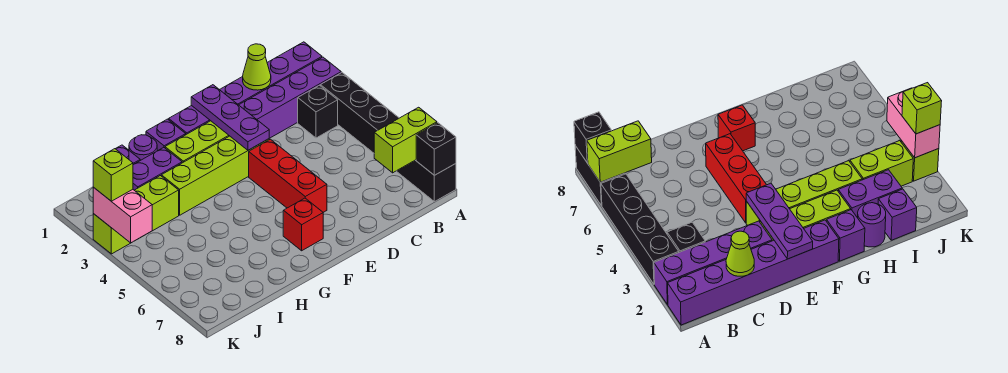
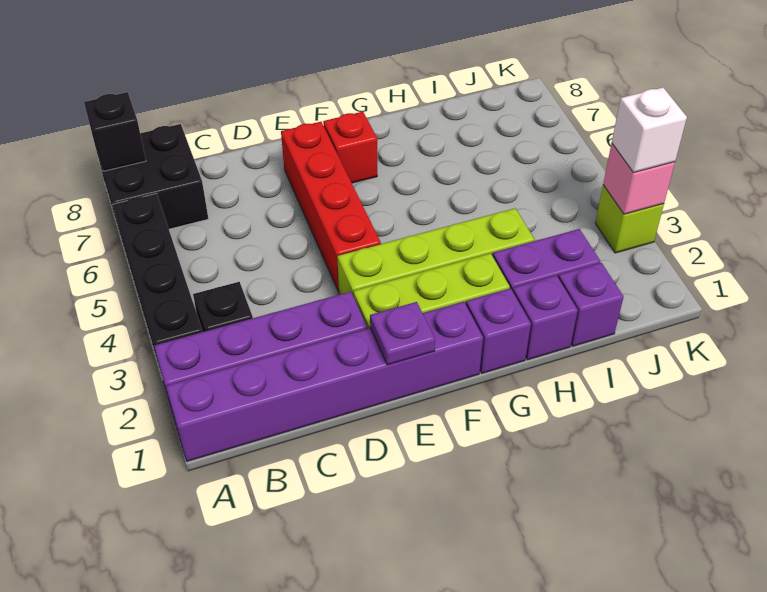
black brick A7:A8 level 1 -> black brick A7:B8 level 1
lime brick A7:B7 level 2 -> none
lime cone C1 level 2 -> none
purple plate E1:E3 level 2 -> purple plate E1 level 2
red brick E4:E6 level 1 -> red brick E4:E7 level 1
purple round brick H1 level 1 -> purple brick H1 level 1
lime brick I3:J3 level 1 -> none
pink brick K3:K4 level 2 -> pink brick K3 level 2
lime brick K3 level 3 -> white brick K3 level 3

